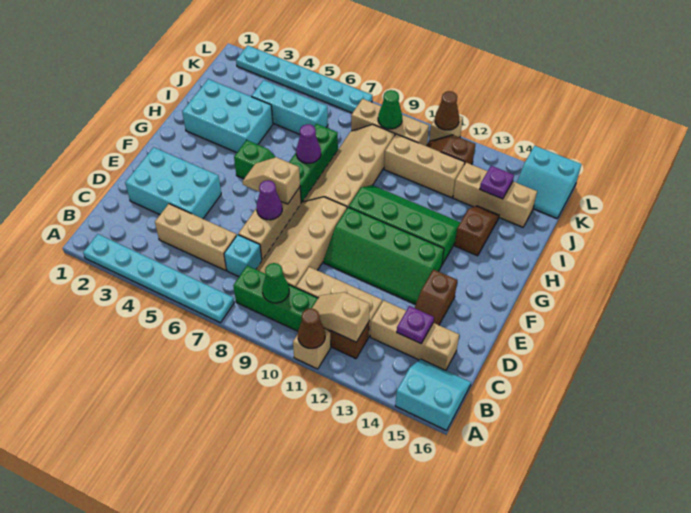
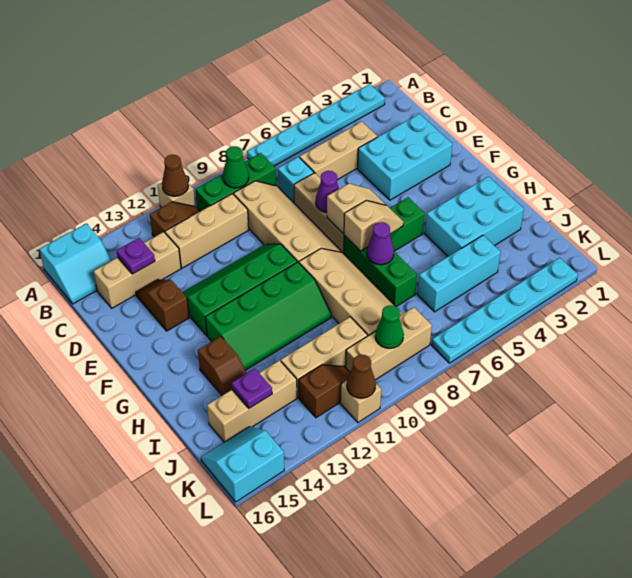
tan slope B11:B12 level 2 top 12 -> tan slope G6:G7 level 2 top 7

